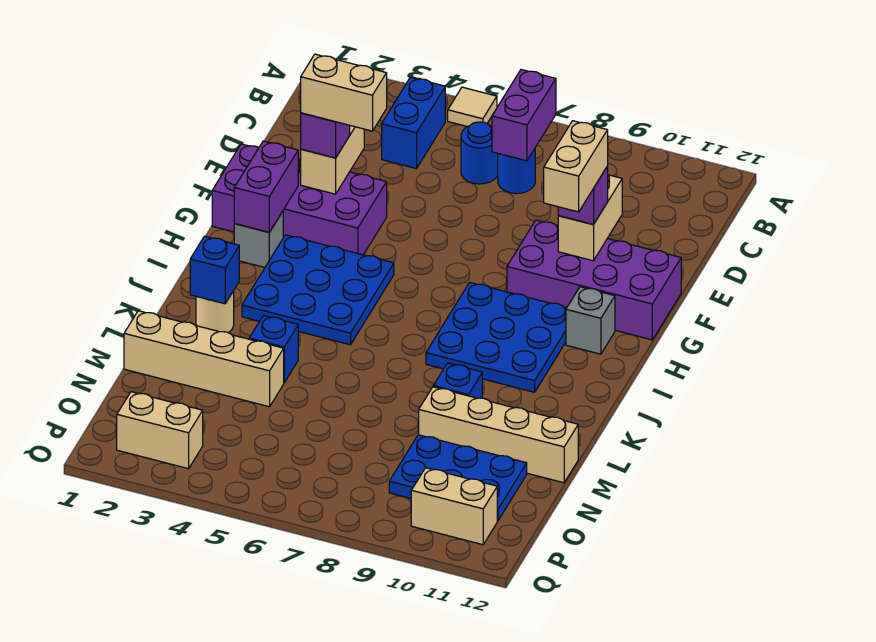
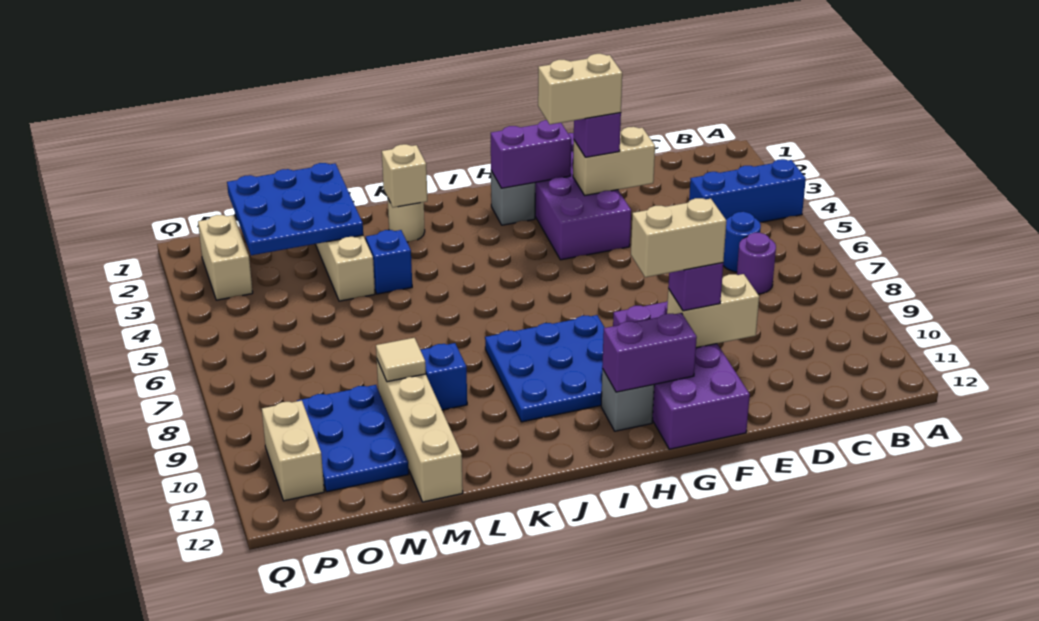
tan tile A5 level 1 -> tan tile M9 level 2
blue brick B4:C4 level 1 -> blue brick A4:C4 level 1
purple brick B7:C7 level 2 -> purple brick G11:H11 level 2
blue round brick C7 level 1 -> purple round brick C7 level 1
tan brick F3:F4 level 4 -> tan brick F3:G3 level 4
blue plate H3:J5 level 1 -> blue plate M1:O3 level 2
blue brick K2 level 2 -> tan brick K2 level 2

